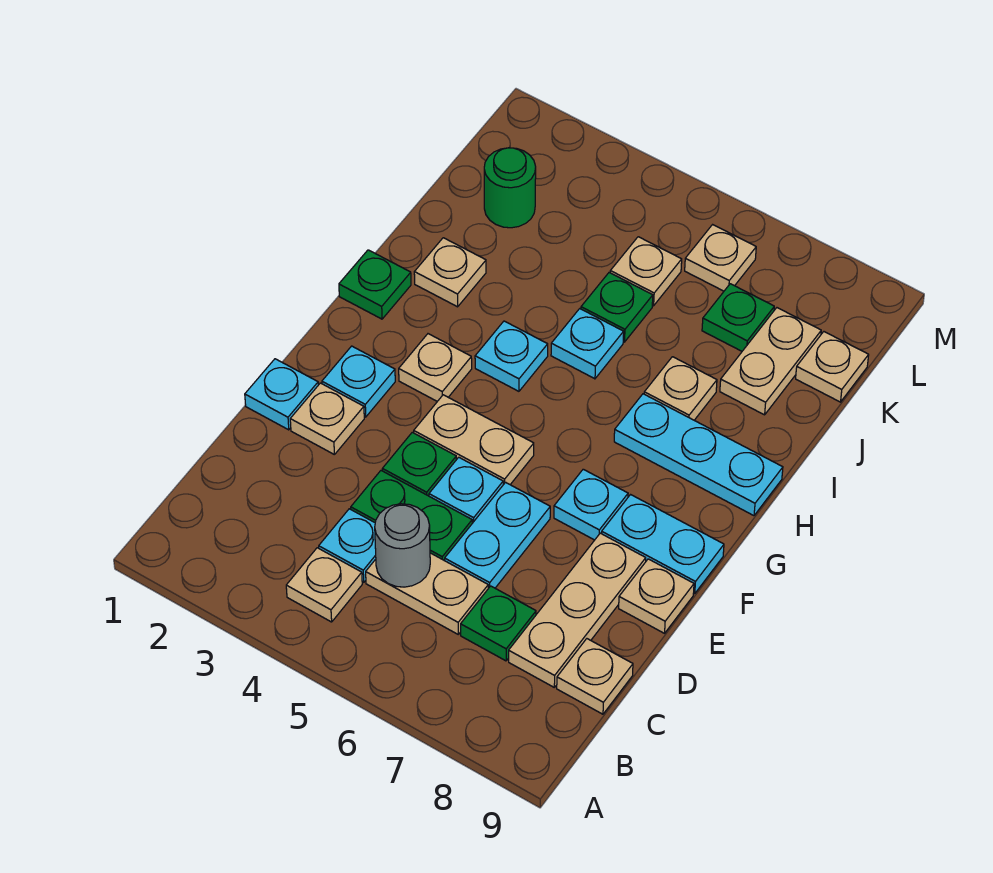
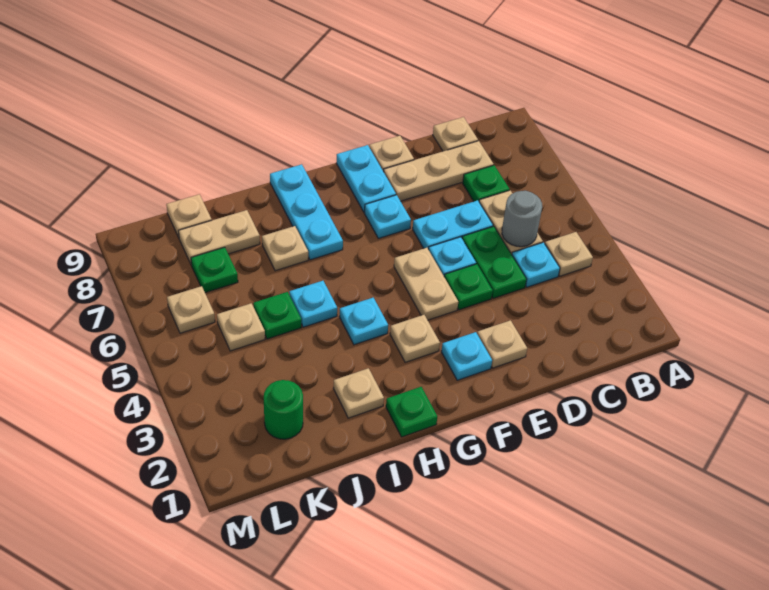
cyan plate E1 level 1 -> none

